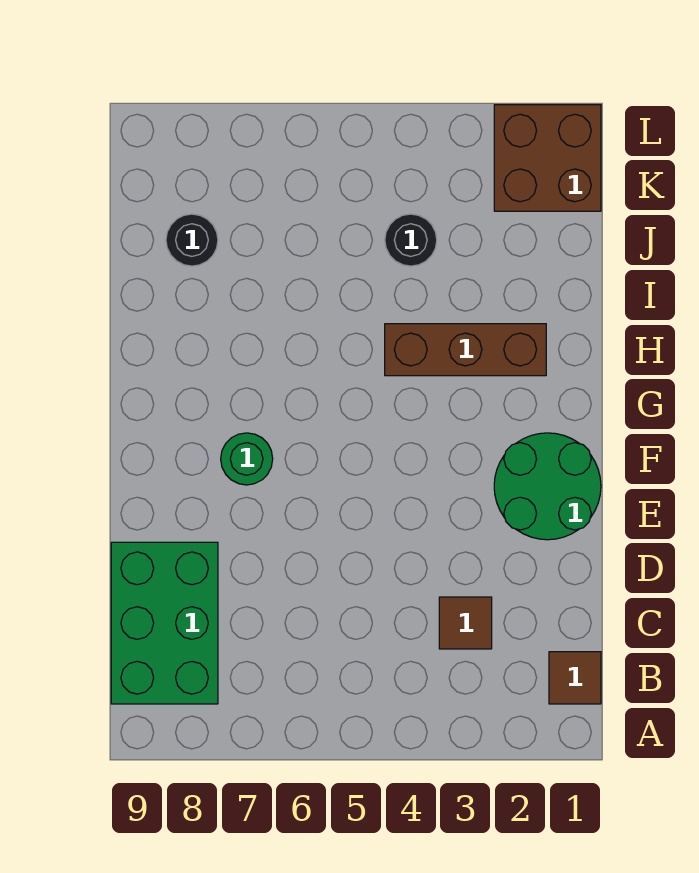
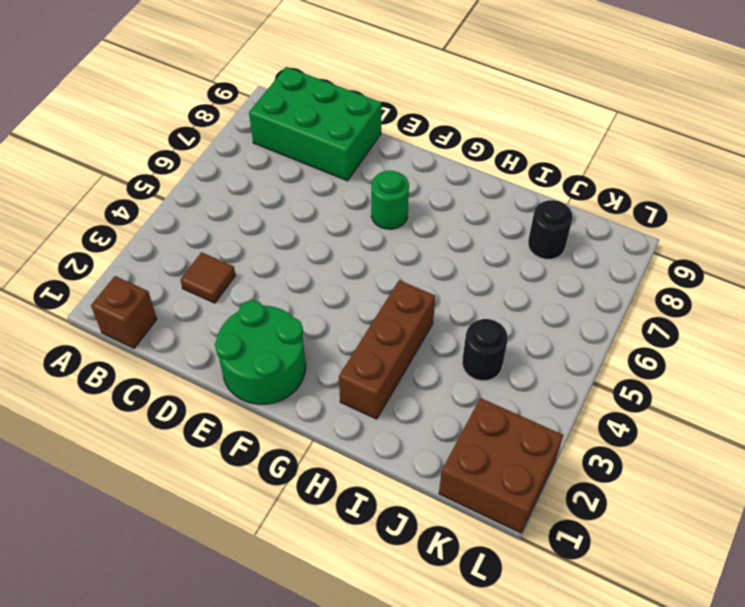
brown tile B1 level 1 -> brown brick B1 level 1

